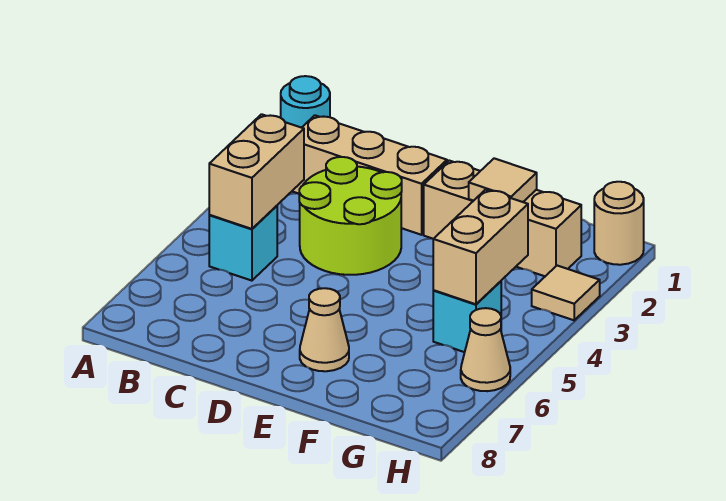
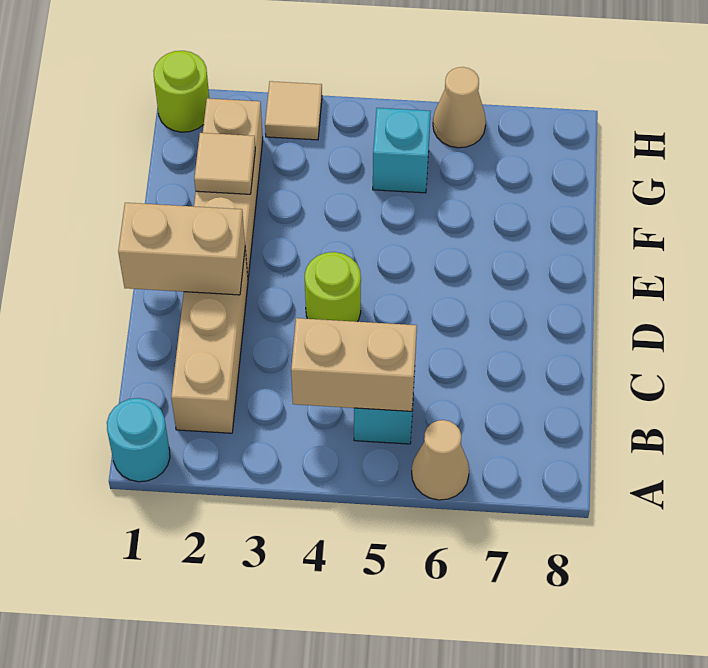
lime round brick C3:D4 level 1 -> lime round brick D4 level 1
tan cone E7 level 1 -> tan cone A6 level 1
tan brick G4:G5 level 2 -> tan brick D1:D2 level 2
tan round brick H1 level 1 -> lime round brick H1 level 1

